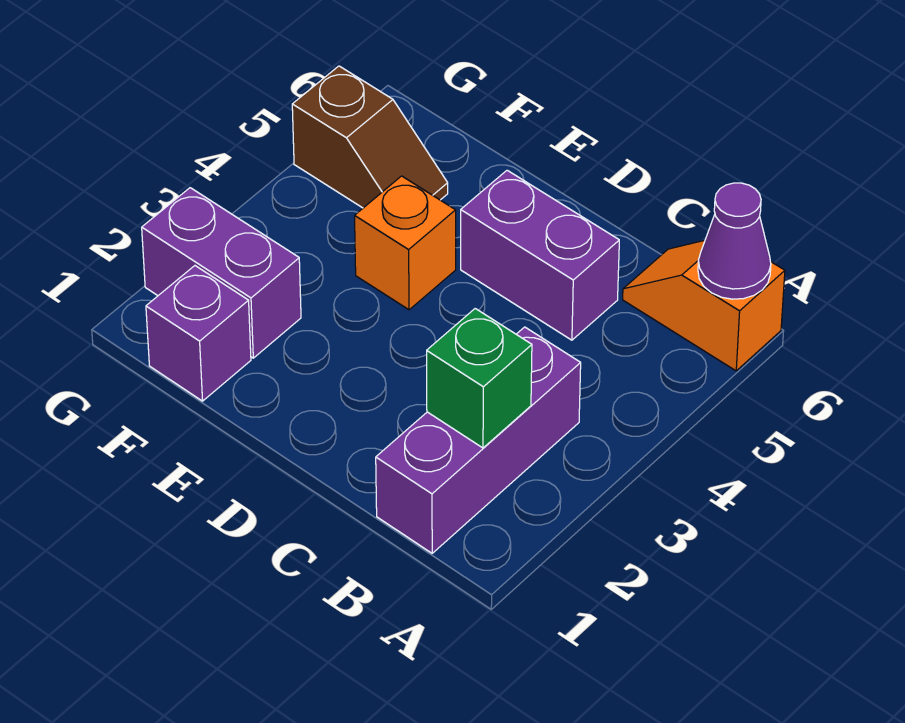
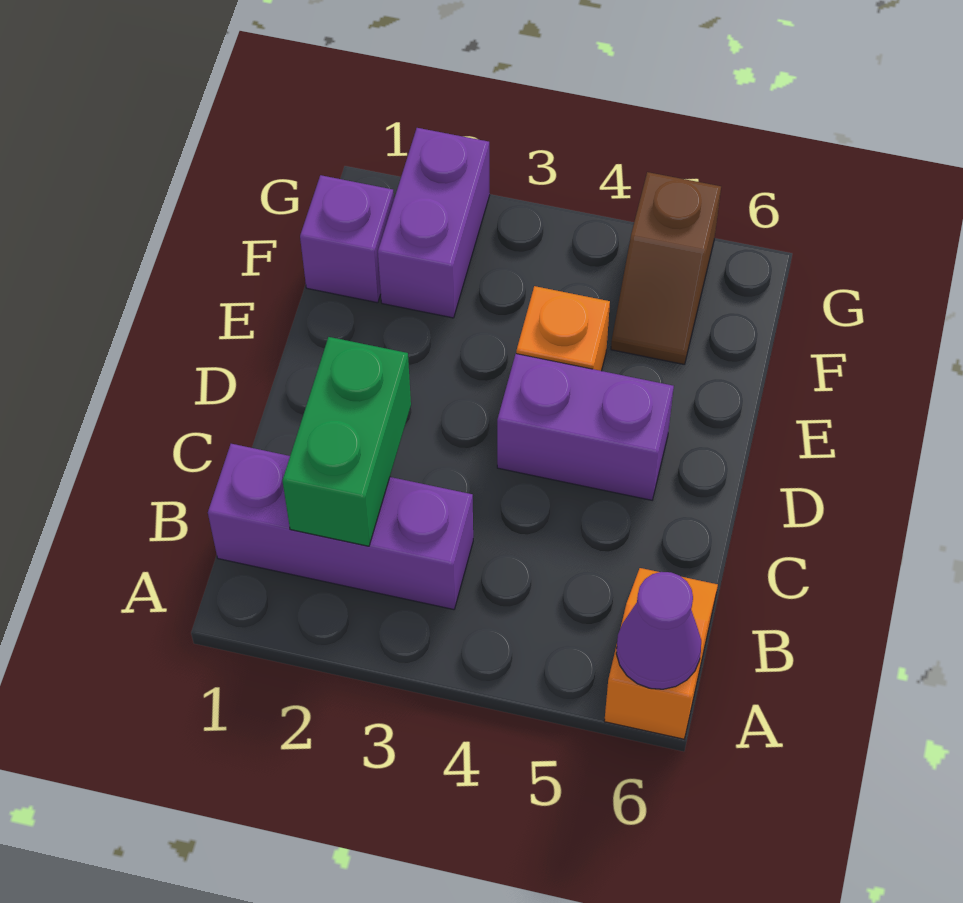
green brick B2 level 2 -> green brick B2:C2 level 2
purple brick C5:D5 level 1 -> purple brick D4:D5 level 1

